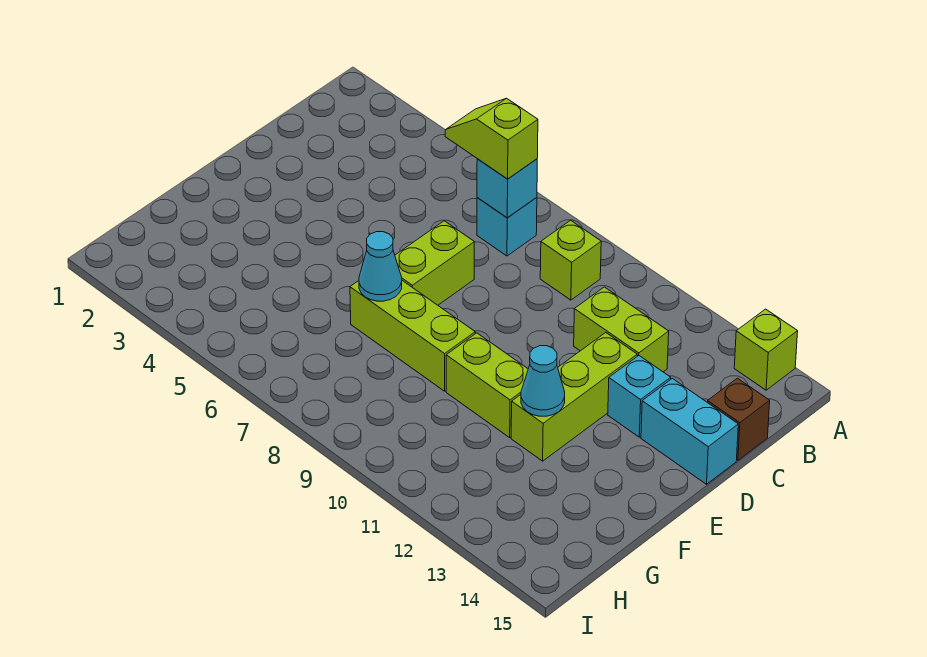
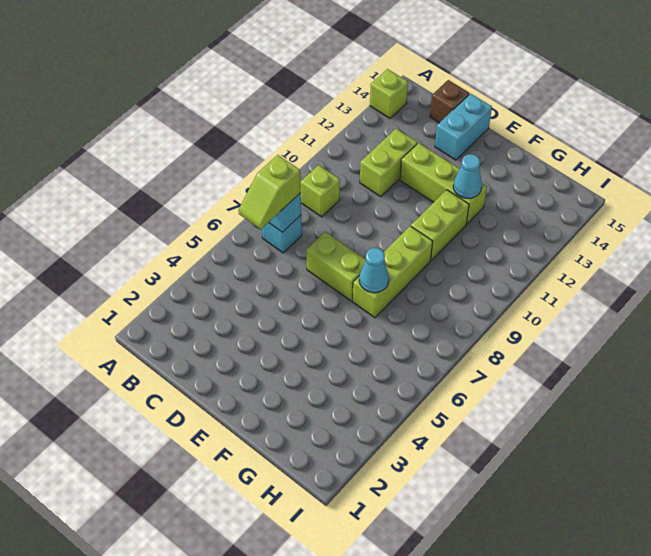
cyan brick D13 level 1 -> none

